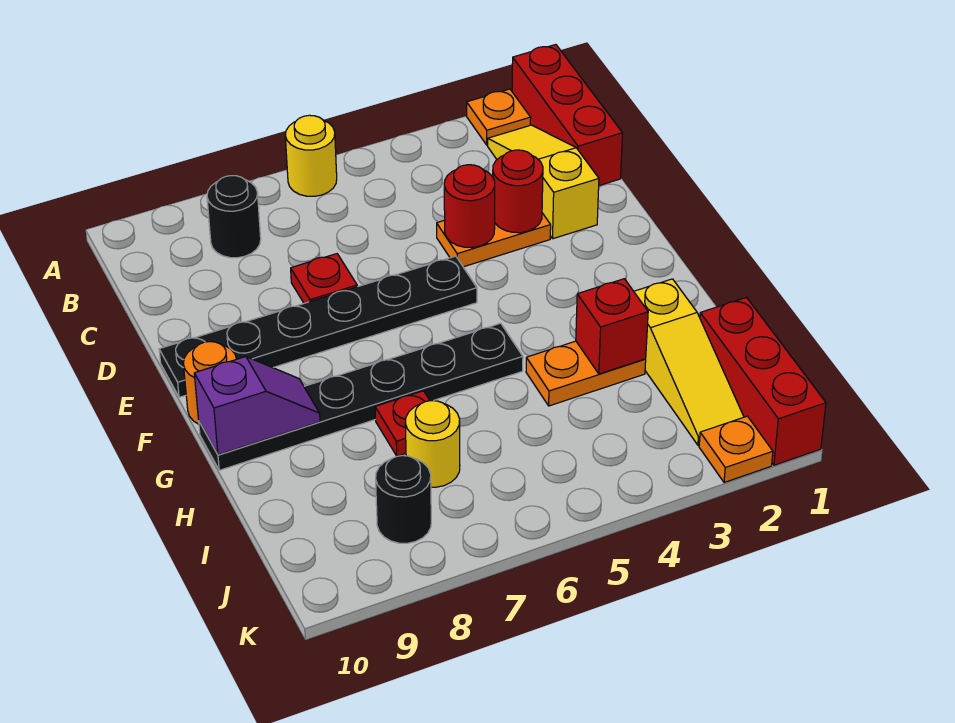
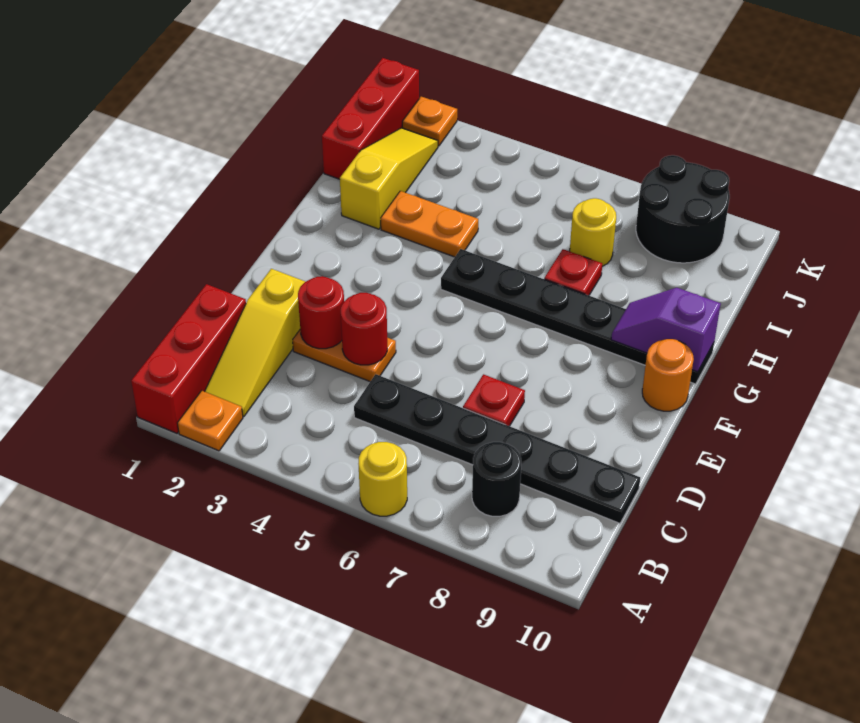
black plate E5:E10 level 1 -> black plate C5:C10 level 1
red brick H3 level 2 -> none
black round brick J8 level 1 -> black round brick J8:K9 level 1

